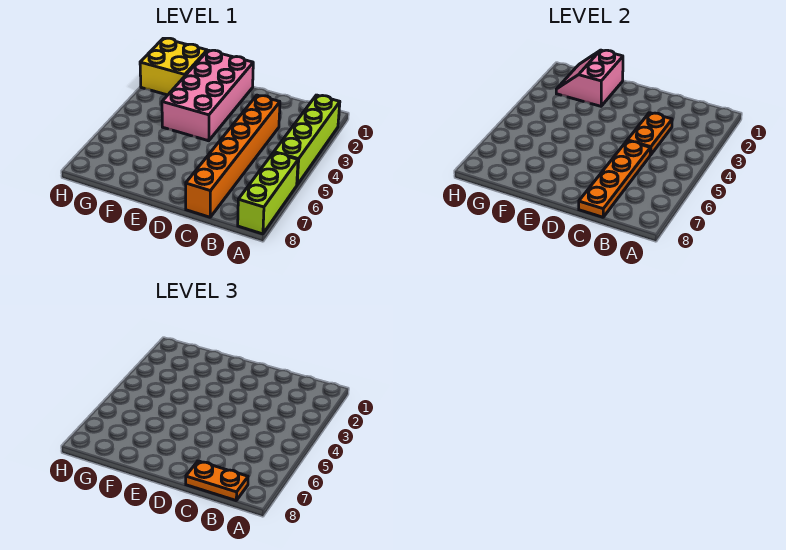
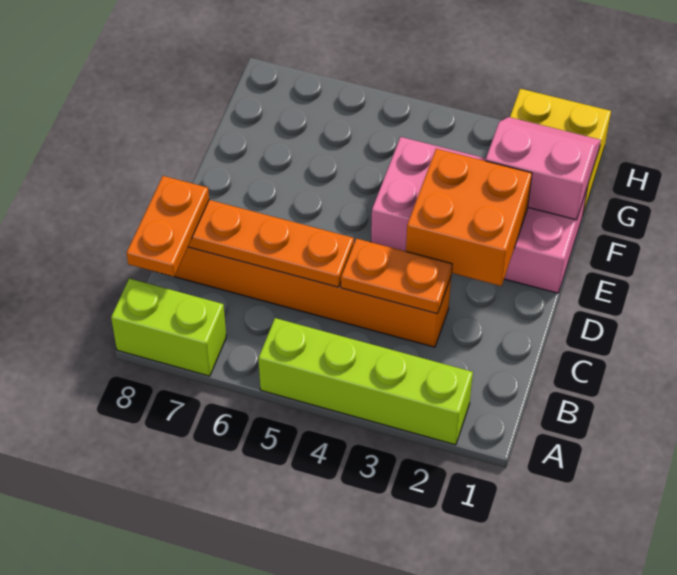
lime brick A6:A8 level 1 -> lime brick A7:A8 level 1
none -> orange brick D2:E3 level 2

